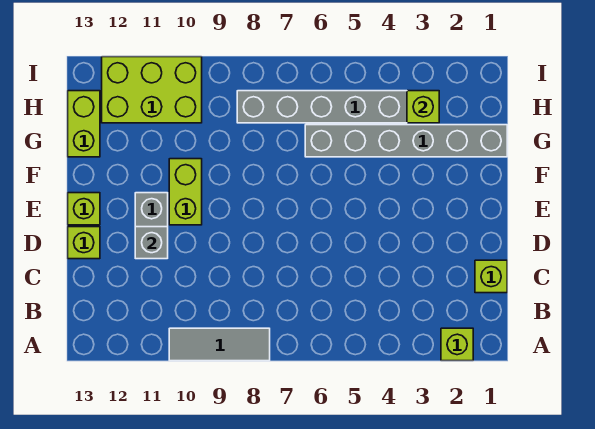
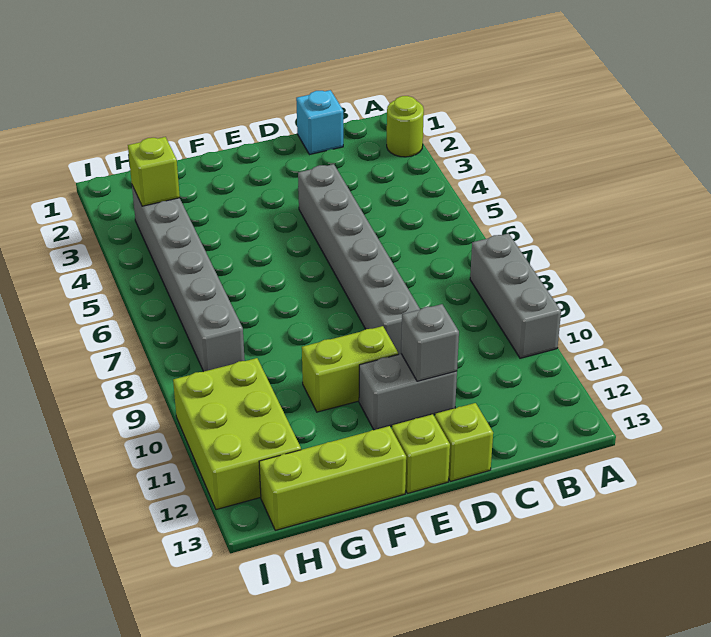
lime brick A2 level 1 -> lime round brick A2 level 1
grey tile A8:A10 level 1 -> grey brick A8:A10 level 1
lime brick C1 level 1 -> cyan brick C1 level 1
grey brick G1:G6 level 1 -> grey brick D4:D9 level 1
lime brick G13:H13 level 1 -> lime brick F13:H13 level 1

